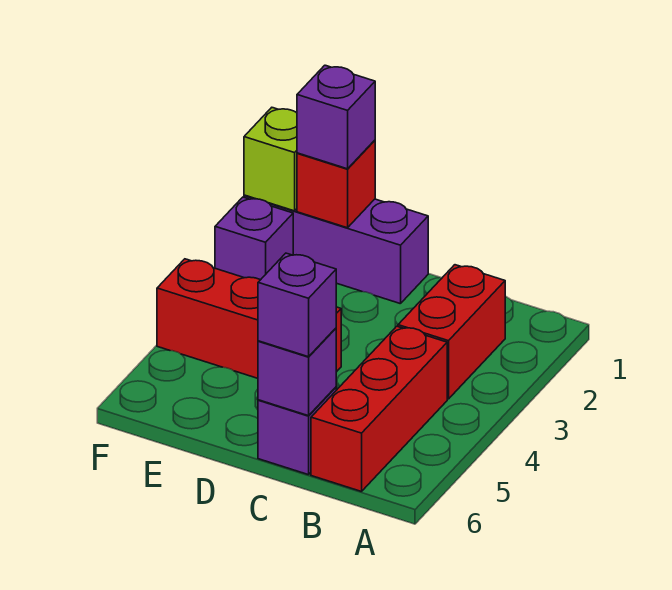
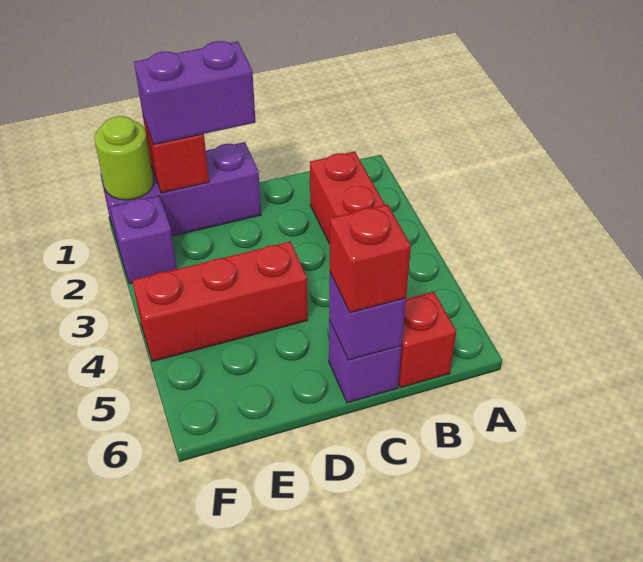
red brick B4:B6 level 1 -> red brick B6 level 1
purple brick C6 level 3 -> red brick C6 level 3
purple brick E1 level 3 -> purple brick D1:E1 level 3
lime brick F1 level 2 -> lime round brick F1 level 2

